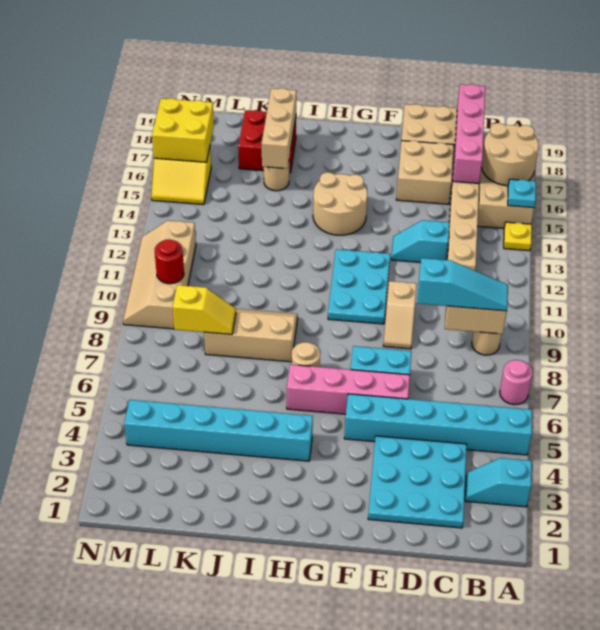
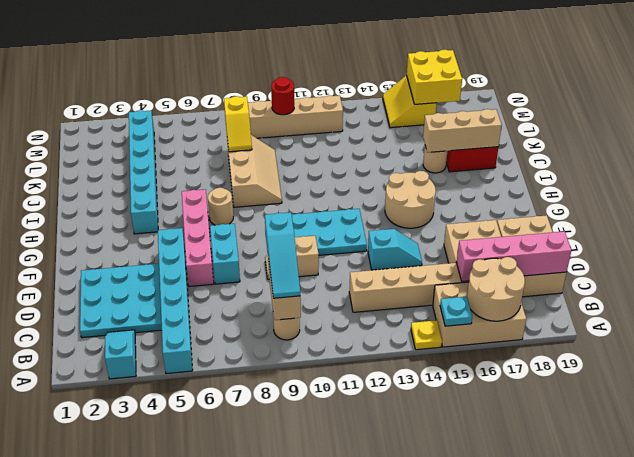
pink round brick A7 level 1 -> none
cyan slope D13:E13 level 1 top D -> cyan slope E13:E14 level 1 top 13

